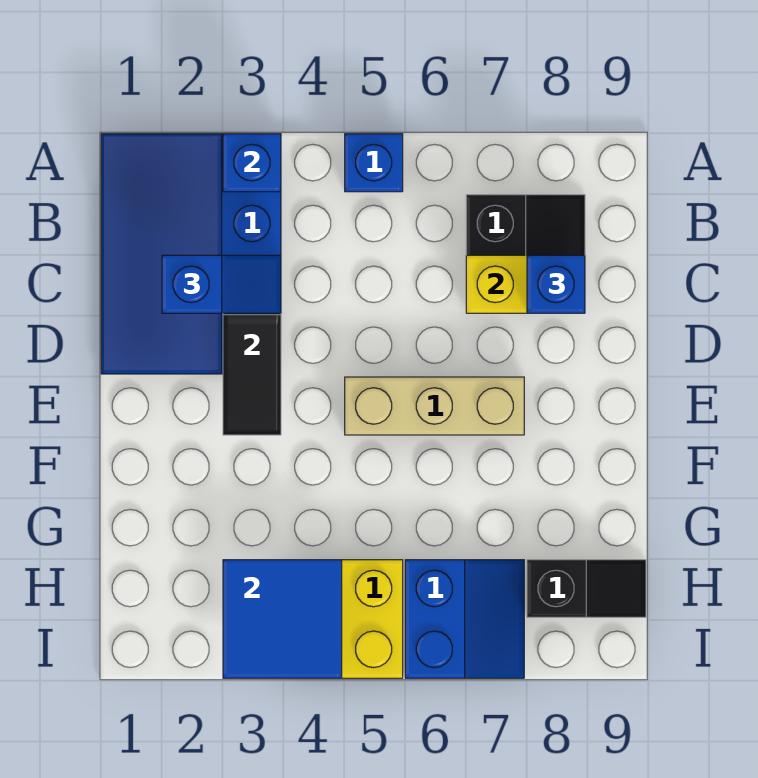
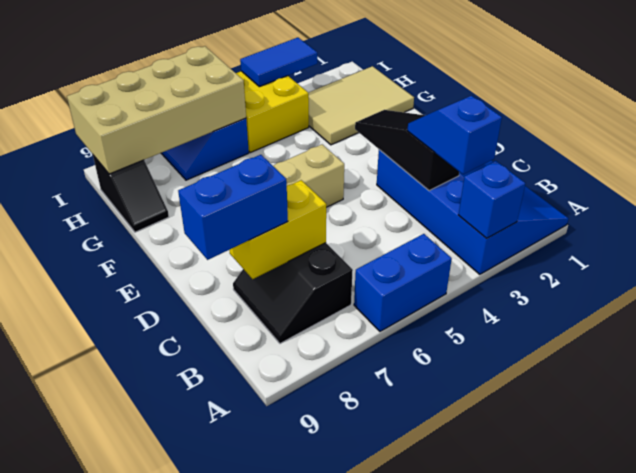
blue brick A5 level 1 -> blue brick A5:A6 level 1
blue slope C2:C3 level 3 top 2 -> blue slope B3:C3 level 3 top B
blue brick C8 level 3 -> blue brick C8:C9 level 3
none -> tan tile G1:H3 level 1
blue tile H3:I4 level 2 -> blue tile I3:I4 level 2
none -> tan brick H6:I9 level 2
black slope H8:H9 level 1 top 8 -> black slope G9:H9 level 1 top H

